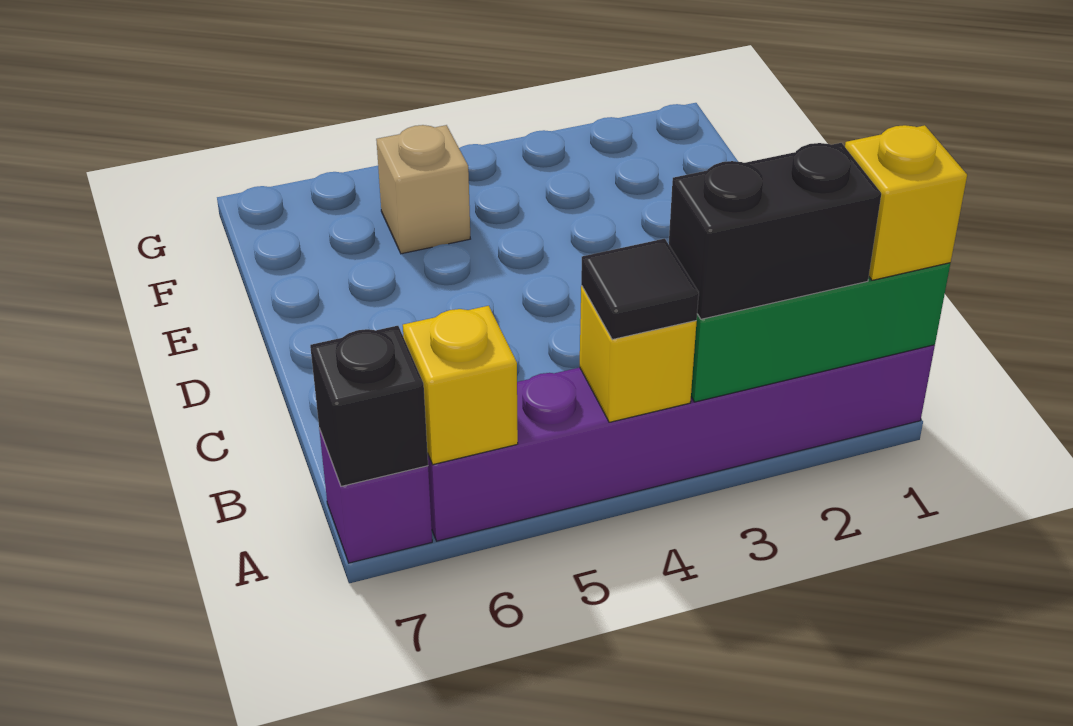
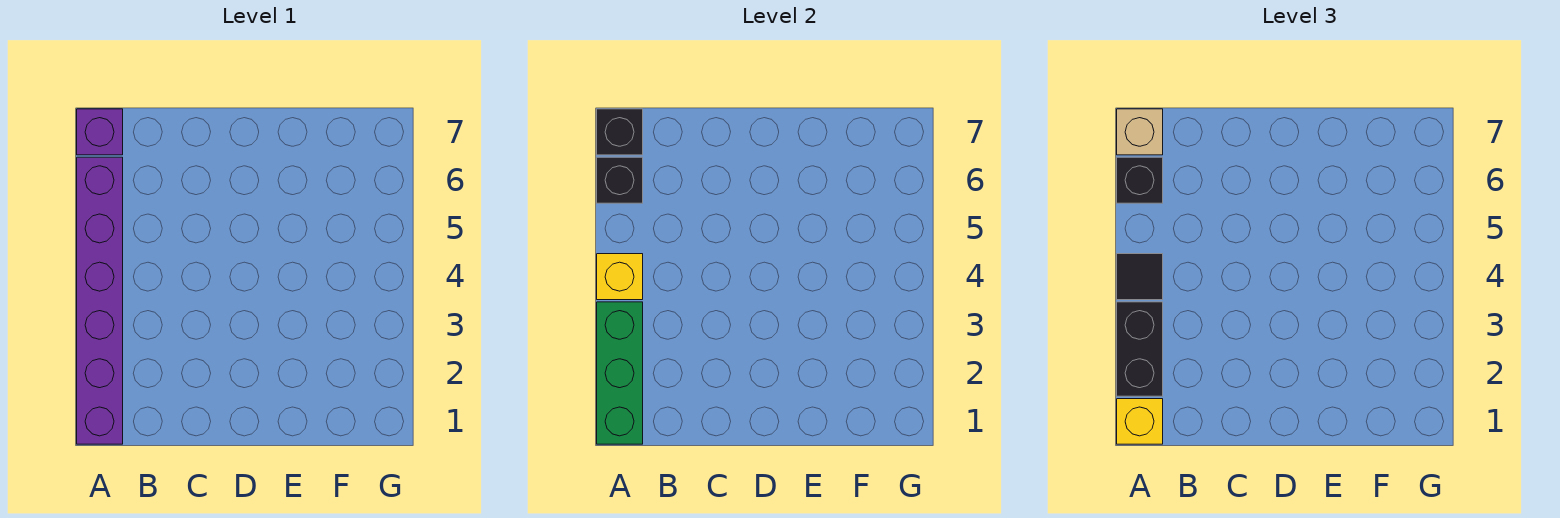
yellow brick A6 level 2 -> black brick A6 level 2
none -> black brick A6 level 3
tan brick F5 level 1 -> tan brick A7 level 3

